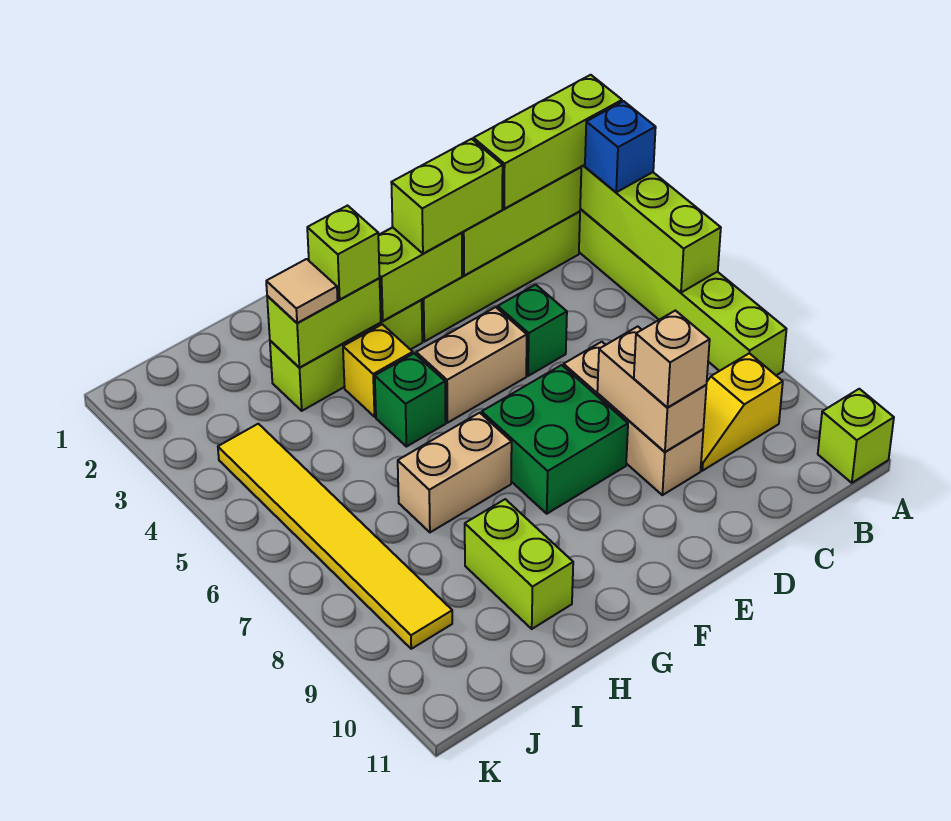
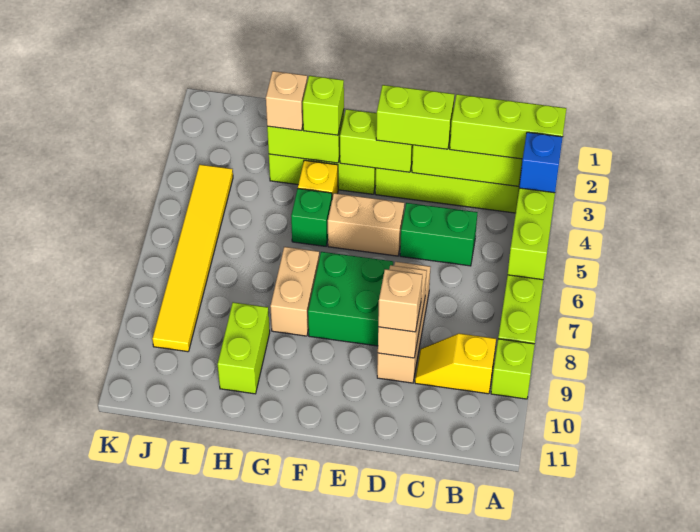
lime brick A11 level 1 -> lime brick A9 level 1
green brick D5 level 1 -> green brick C5:D5 level 1
tan brick G7:H7 level 1 -> tan brick G7:G8 level 1
tan tile H3 level 3 -> tan brick H3 level 3

